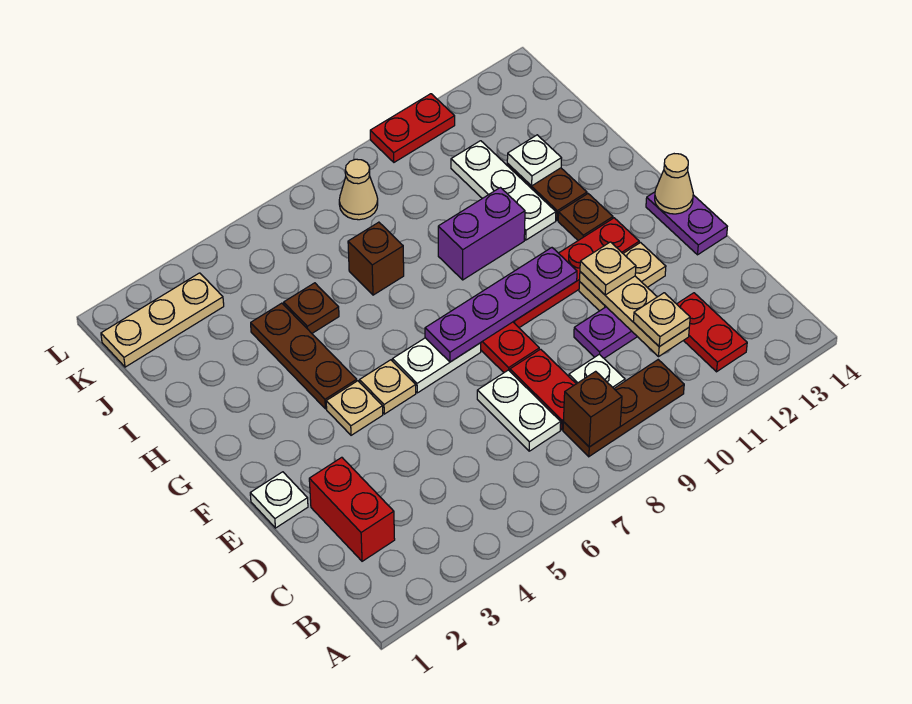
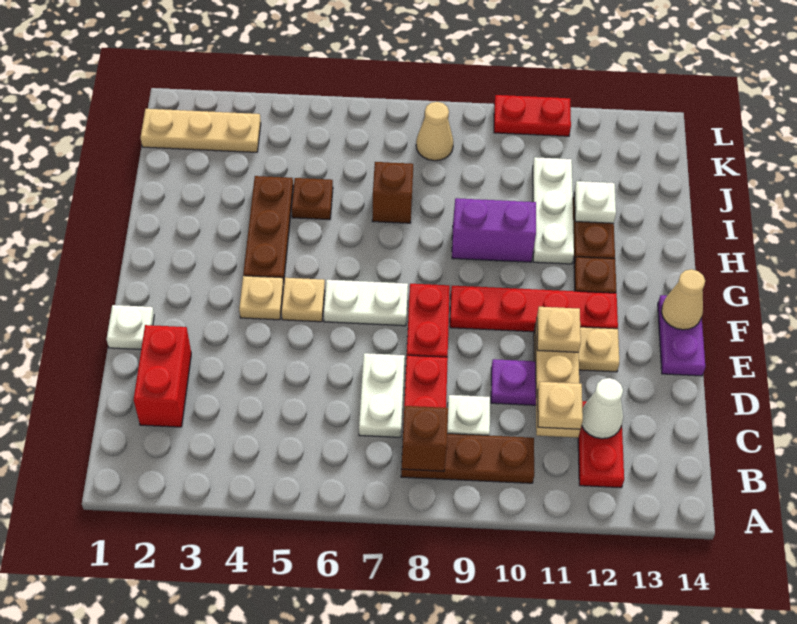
none -> white cone C12 level 2
purple plate F7:F10 level 2 -> none

